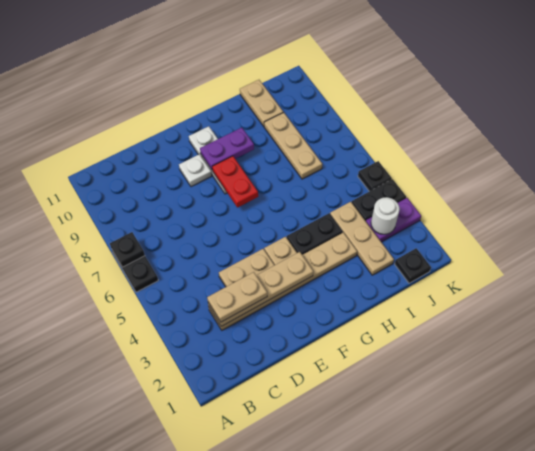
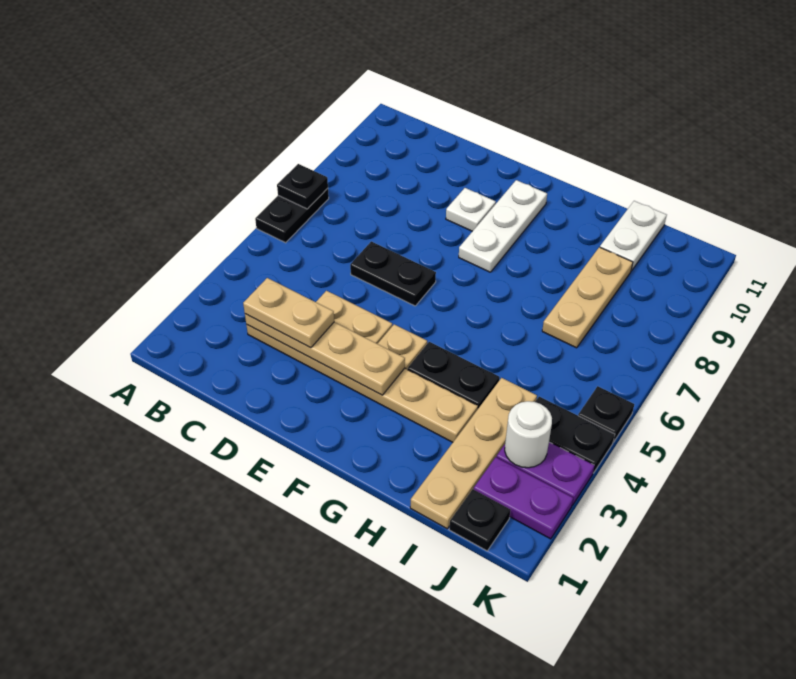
none -> black plate D6:E6 level 1
red plate F7:F8 level 2 -> none
purple plate F9:G9 level 2 -> purple plate J2:K2 level 1
tan plate I2:I4 level 1 -> tan plate I1:I4 level 1
tan plate I10:I11 level 1 -> white plate I10:I11 level 1

